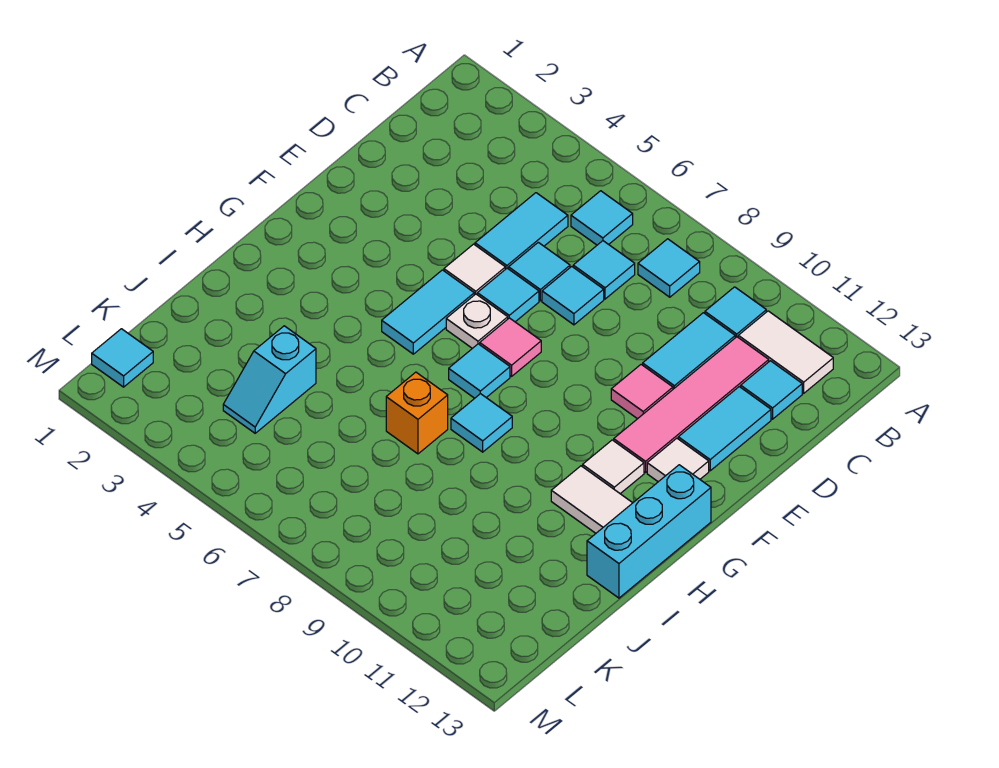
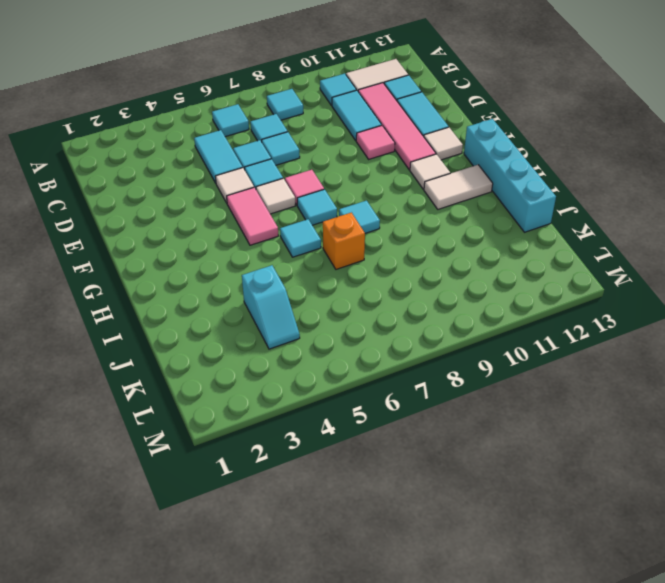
cyan tile F5:G5 level 1 -> pink tile F5:G5 level 1
white plate F6 level 1 -> white tile F6 level 1
cyan brick G13:I13 level 1 -> cyan brick G13:J13 level 1
cyan tile L1 level 1 -> cyan tile H6 level 1

